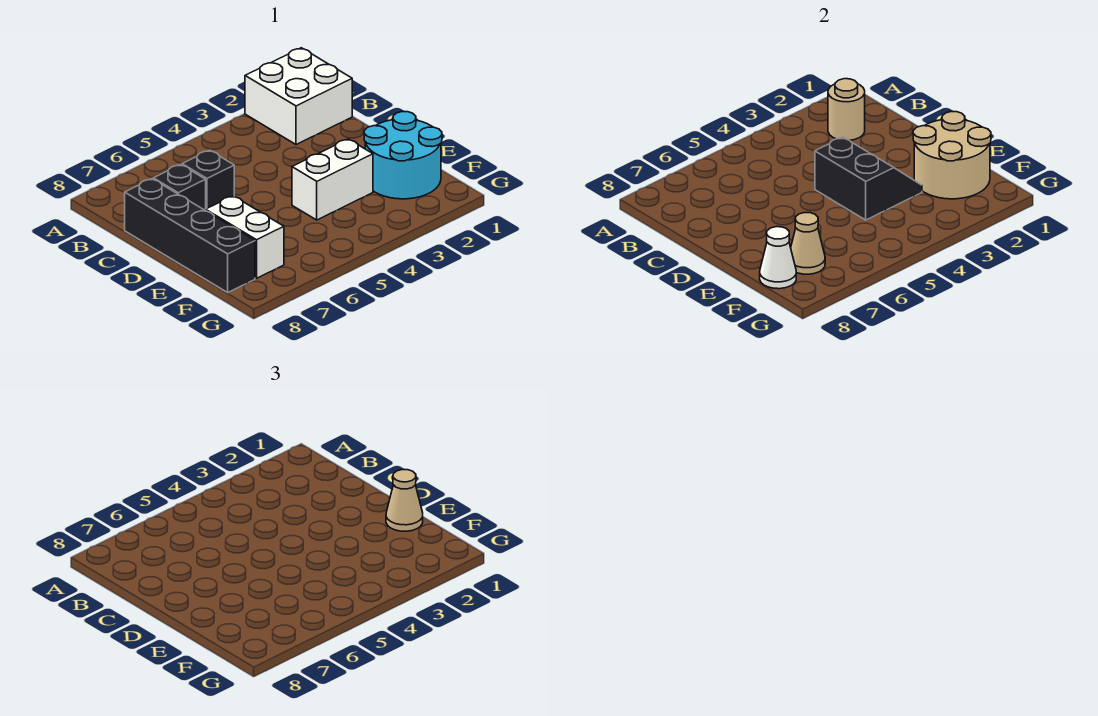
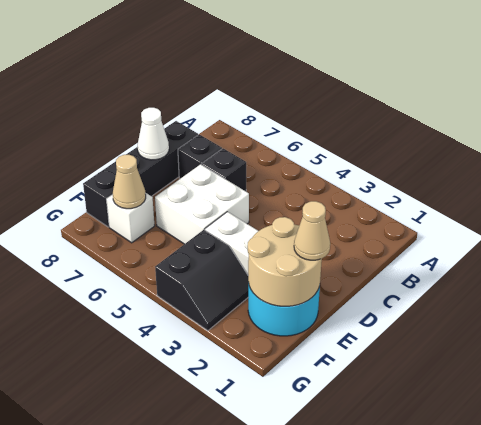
white brick A1:B2 level 1 -> white brick D5:E6 level 1
tan round brick B2 level 2 -> none
black slope D3:E4 level 2 top 4 -> black slope F3:G4 level 1 top 4
white brick E7:F7 level 1 -> white brick F7 level 1
white cone F8 level 2 -> white cone D8 level 2

